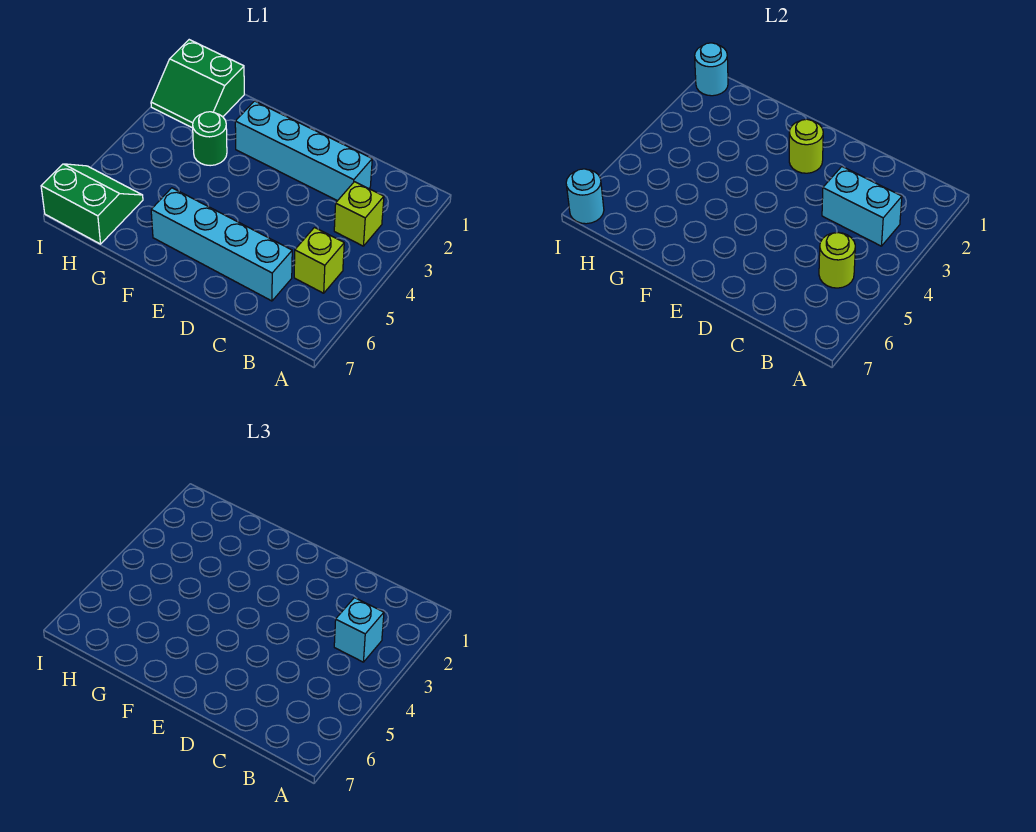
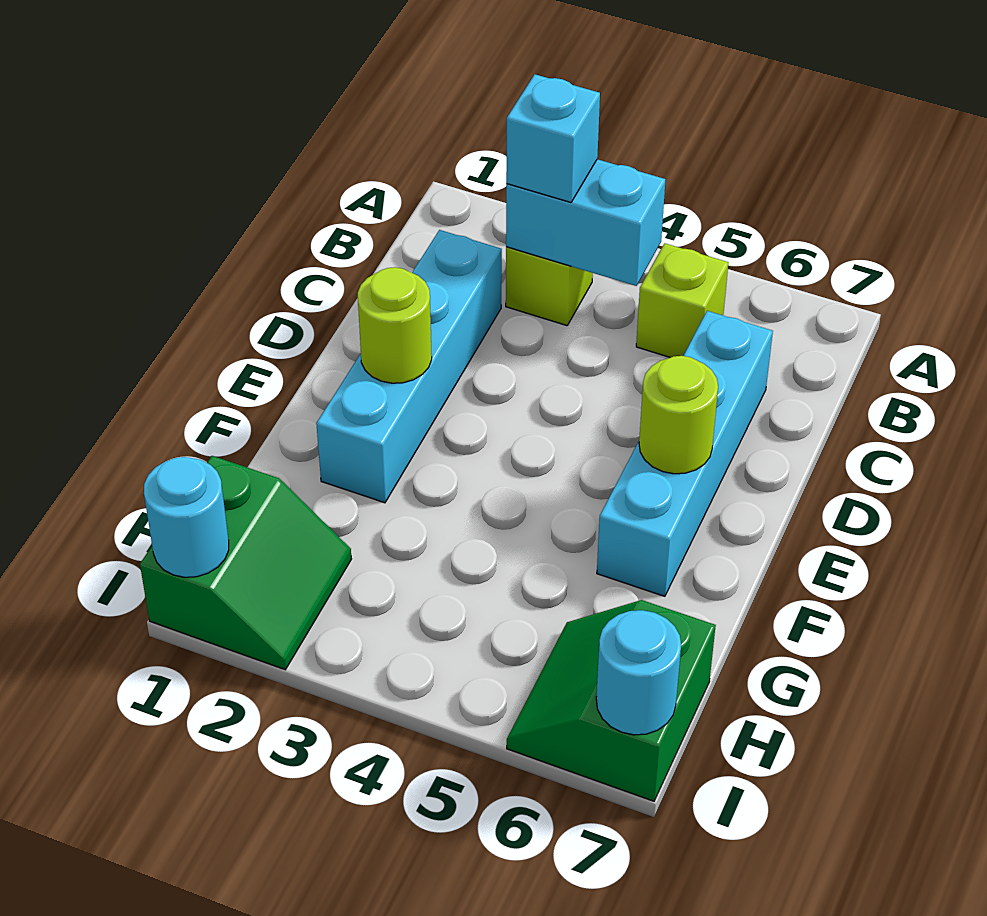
cyan brick B3:C3 level 2 -> cyan brick B3:B4 level 2
lime round brick B5 level 2 -> lime round brick E6 level 2
green round brick G3 level 1 -> none

